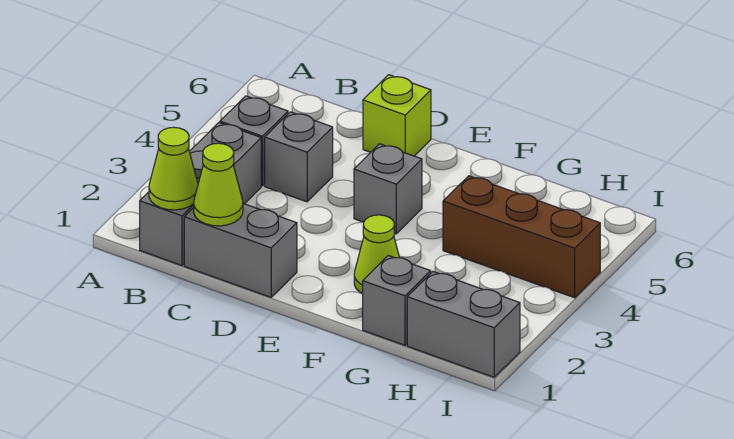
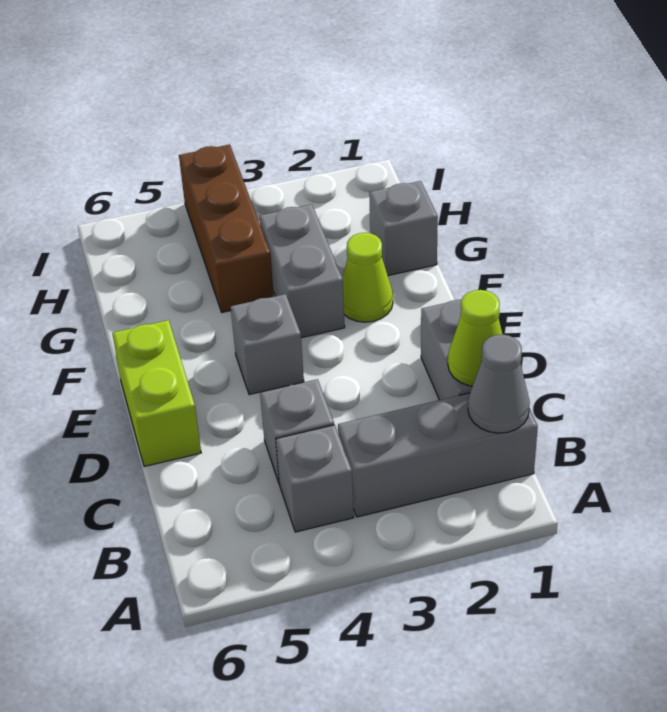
lime cone B1 level 2 -> grey cone B1 level 2
lime brick D6 level 1 -> lime brick D6:E6 level 1
grey brick H1:I1 level 1 -> grey brick F3:G3 level 1

